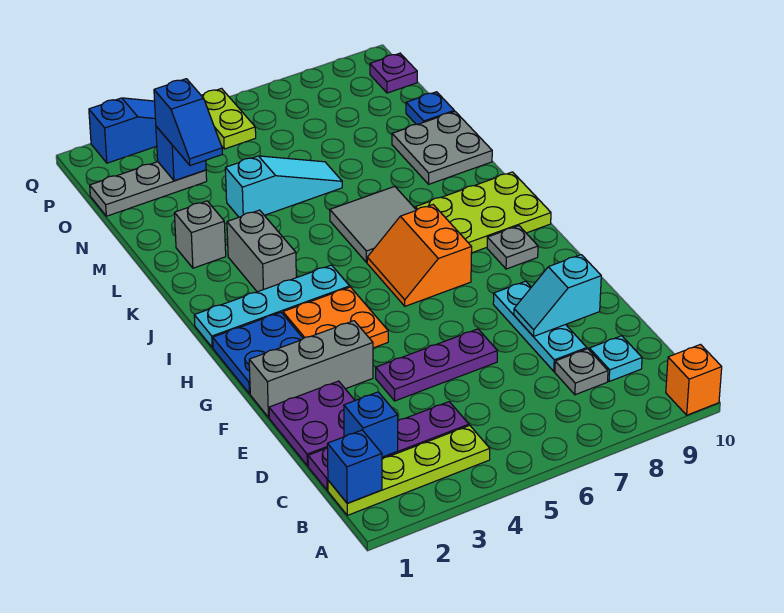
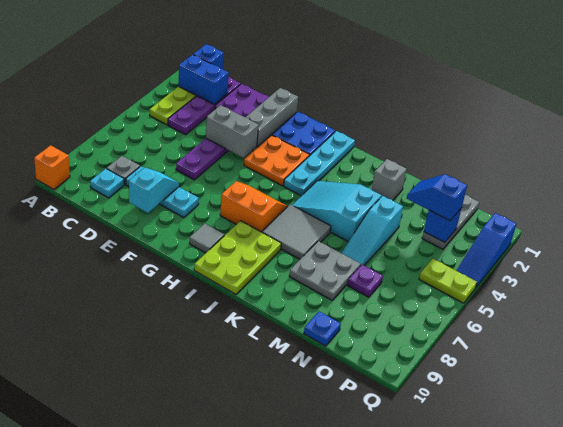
blue brick C2 level 2 -> blue brick B2:C2 level 2
grey plate H9 level 1 -> grey tile H9 level 1
grey brick J3:K3 level 1 -> grey brick E4:F4 level 2
none -> cyan slope J4:L5 level 1 top L
grey plate L9:M10 level 1 -> grey plate L7:M8 level 1
purple plate P10 level 1 -> purple plate N7 level 1

